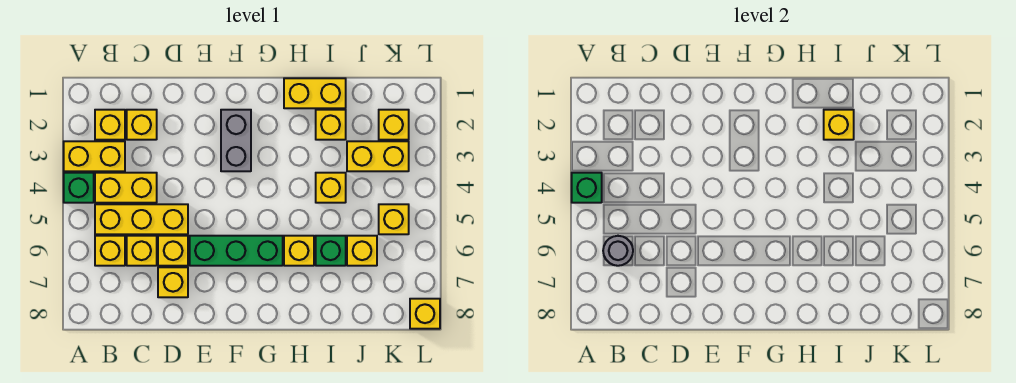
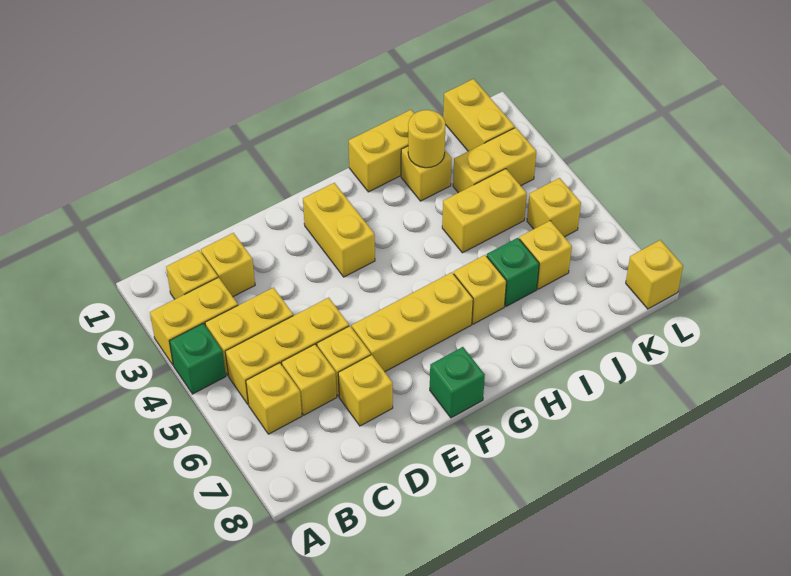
green brick A4 level 2 -> green brick F8 level 1
grey round brick B6 level 2 -> none
green brick E6:G6 level 1 -> yellow brick E6:G6 level 1
grey brick F2:F3 level 1 -> yellow brick F2:F3 level 1
yellow brick I2 level 2 -> yellow round brick I2 level 2
yellow brick I4 level 1 -> yellow brick I4:J4 level 1
yellow brick K2 level 1 -> yellow brick K1:K2 level 1

